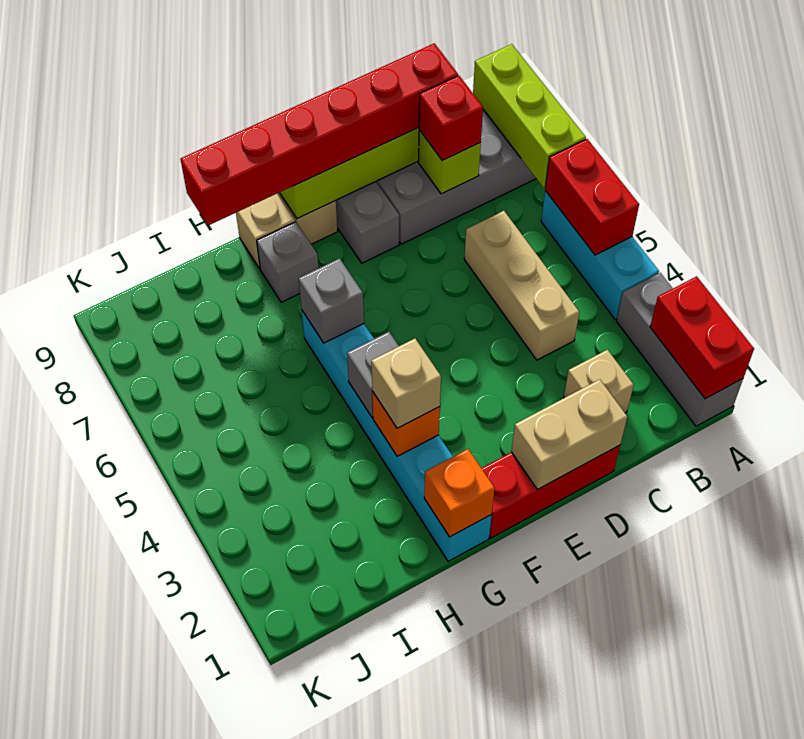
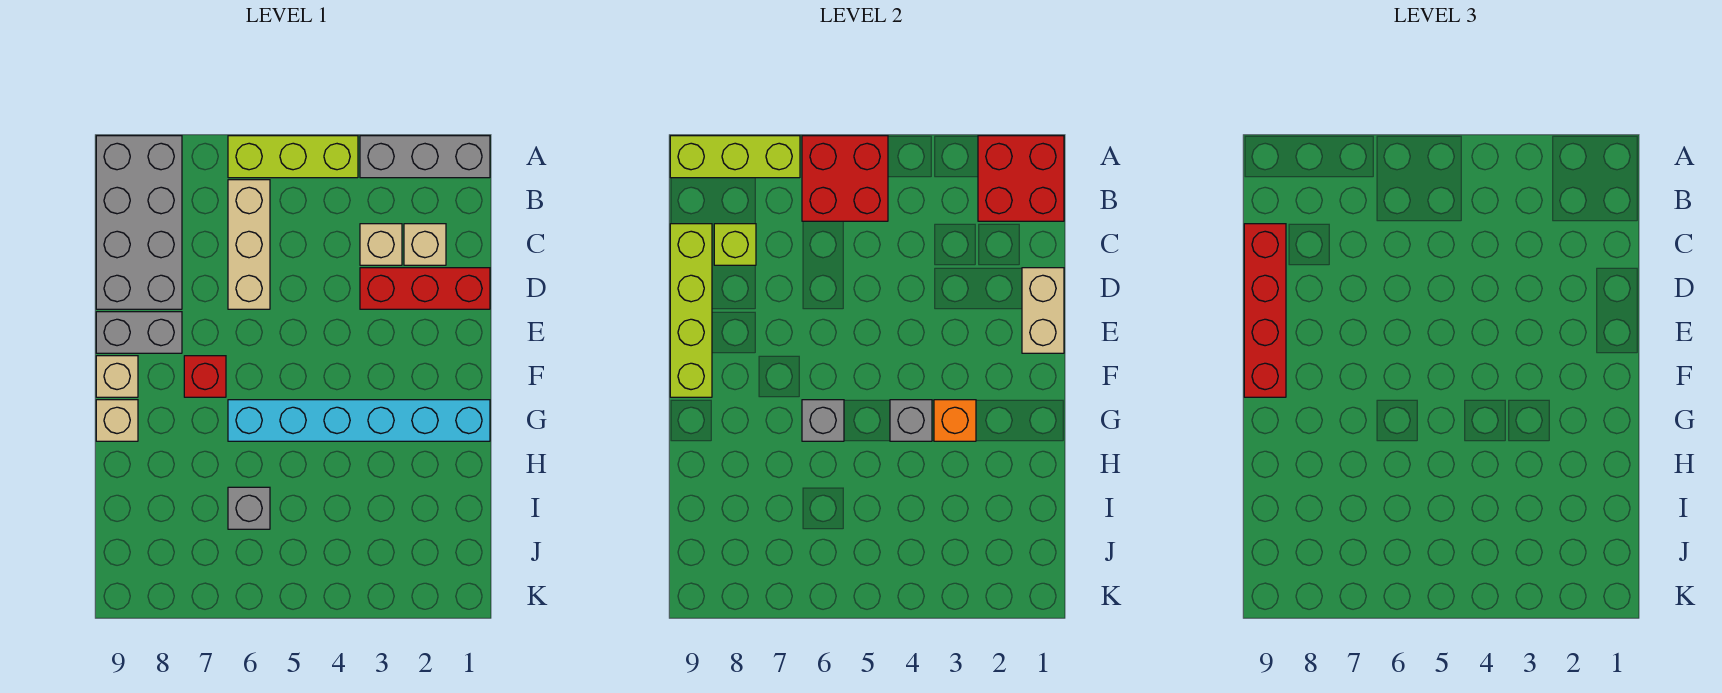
red brick A1:A2 level 2 -> red brick A1:B2 level 2
cyan brick A4:A6 level 1 -> lime brick A4:A6 level 1
red brick A5:A6 level 2 -> red brick A5:B6 level 2
tan brick C4:C6 level 1 -> tan brick B6:D6 level 1
red brick C8 level 3 -> red brick F7 level 1
red brick C9:H9 level 3 -> red brick C9:F9 level 3
red brick D1:F1 level 1 -> red brick D1:D3 level 1
orange brick G1 level 2 -> none
tan brick G3 level 3 -> tan brick C3 level 1
grey brick G8 level 1 -> grey brick I6 level 1

